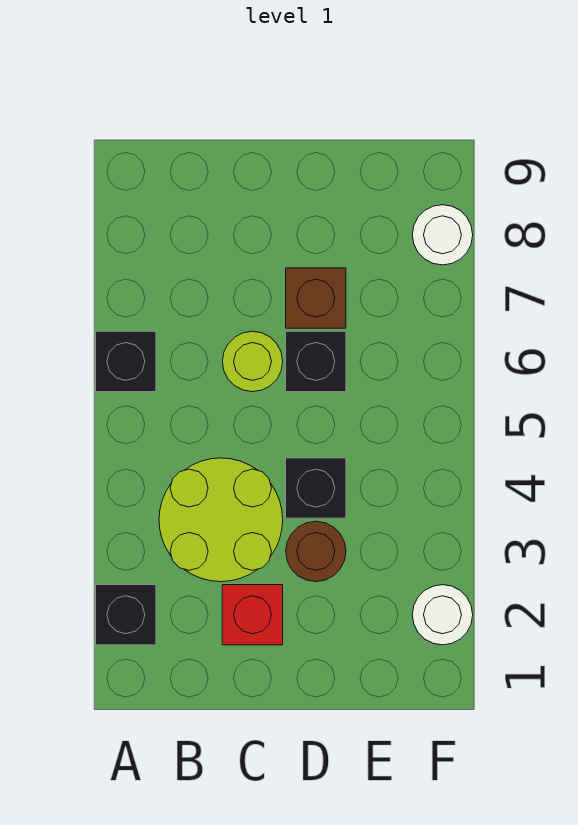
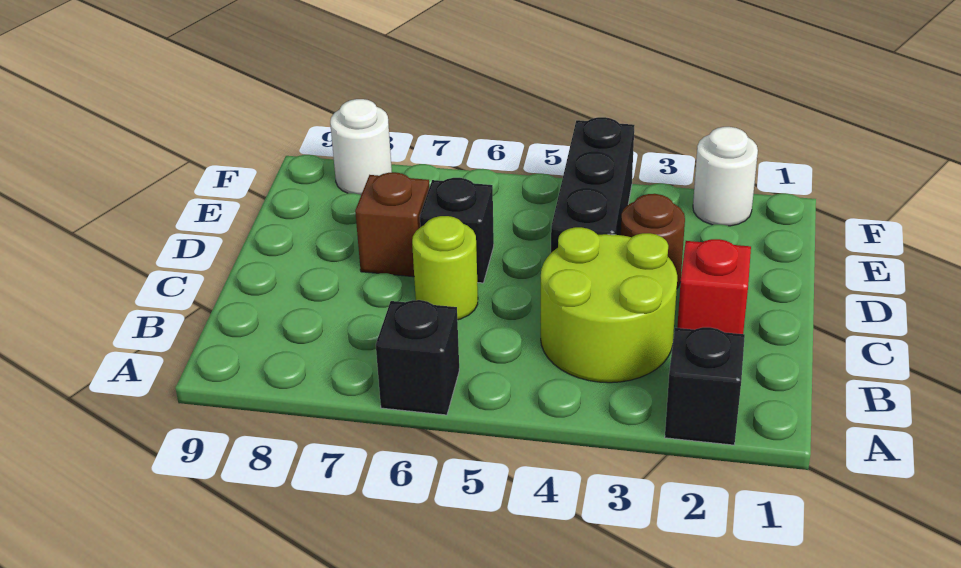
black brick D4 level 1 -> black brick D4:F4 level 1

